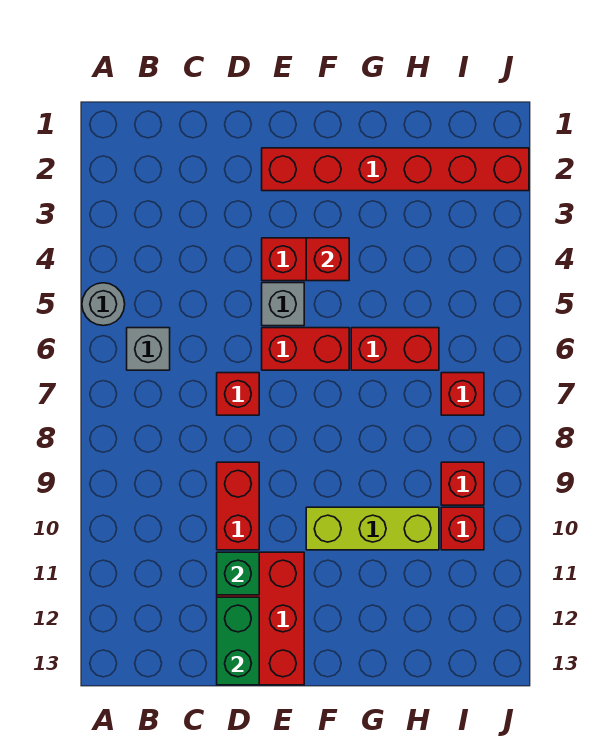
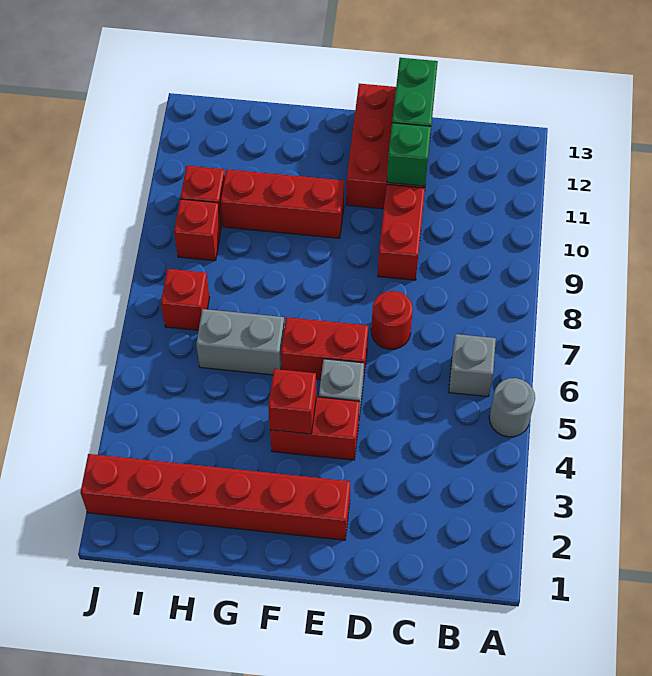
red brick D7 level 1 -> red round brick D7 level 1
lime brick F10:H10 level 1 -> red brick F10:H10 level 1
red brick G6:H6 level 1 -> grey brick G6:H6 level 1

